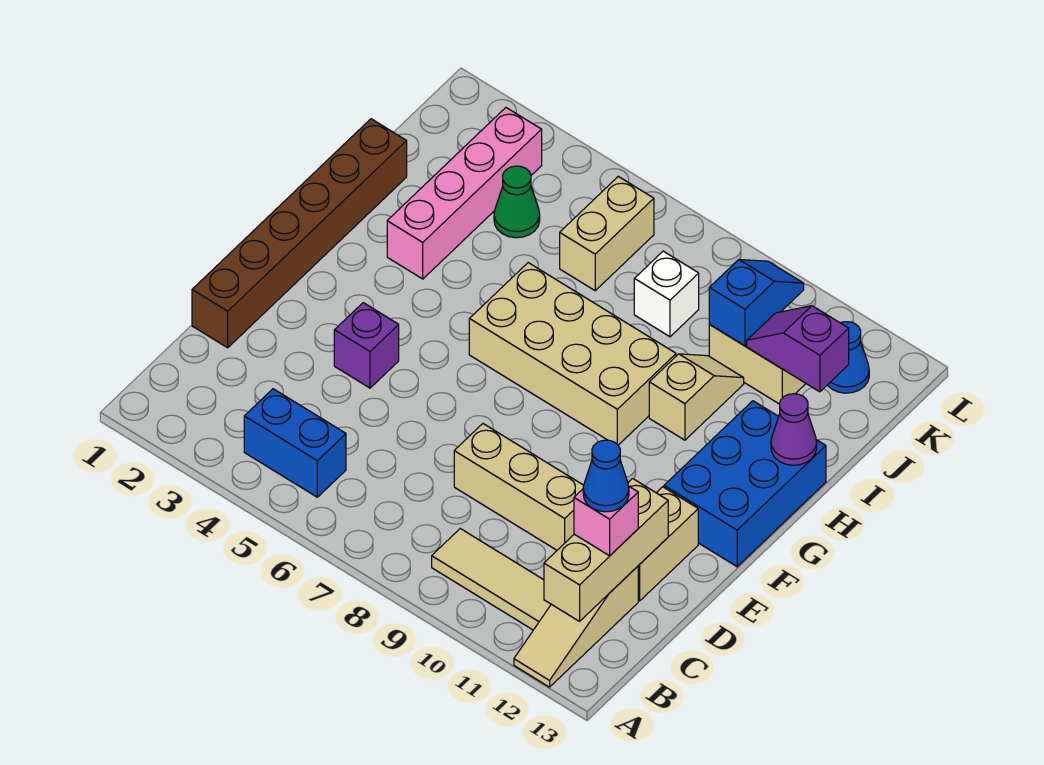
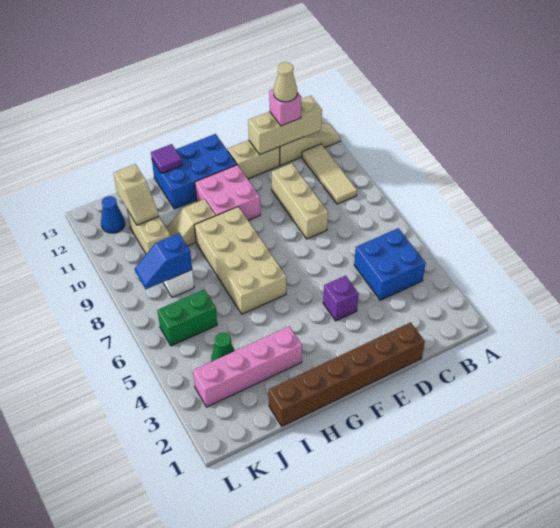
blue brick B4:B5 level 1 -> blue brick B4:C5 level 1
blue cone C12 level 4 -> tan cone C12 level 4
none -> pink brick F10:G11 level 1
purple cone H13 level 2 -> purple tile H13 level 2
tan brick J6:K6 level 1 -> green brick J6:K6 level 1
blue slope J10:K10 level 2 top J -> blue slope J8:K8 level 2 top J
purple slope J11:J12 level 2 top 12 -> tan slope J11:J12 level 2 top 12

